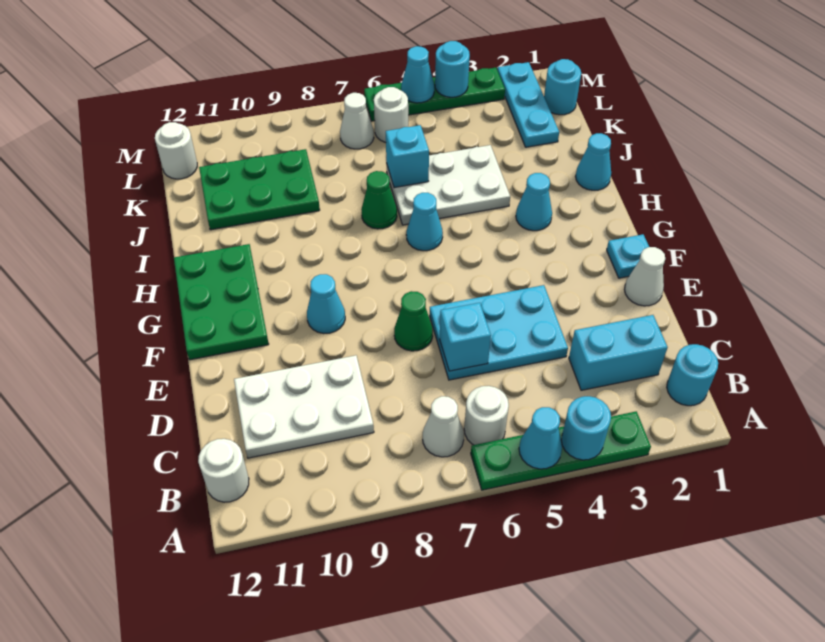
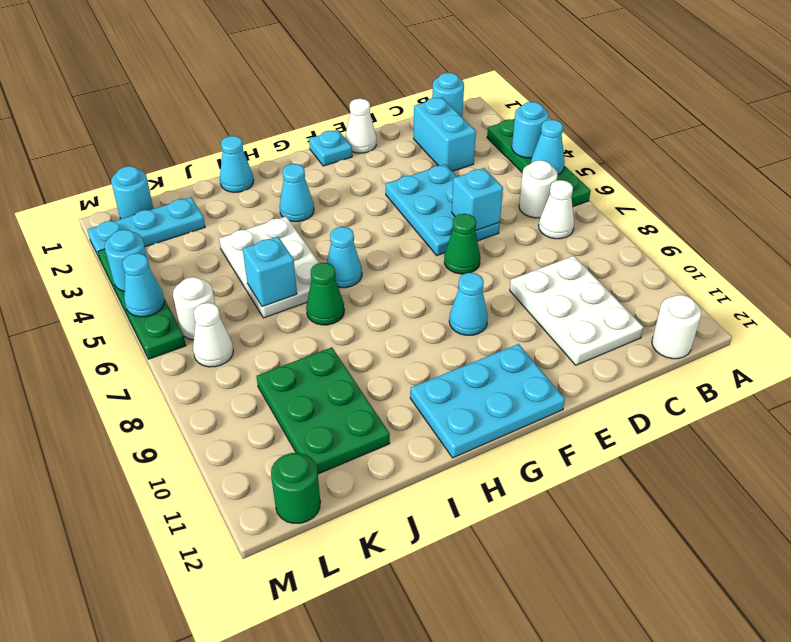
green plate F11:H12 level 1 -> cyan plate F11:H12 level 1
white round brick L12 level 1 -> green round brick L12 level 1

